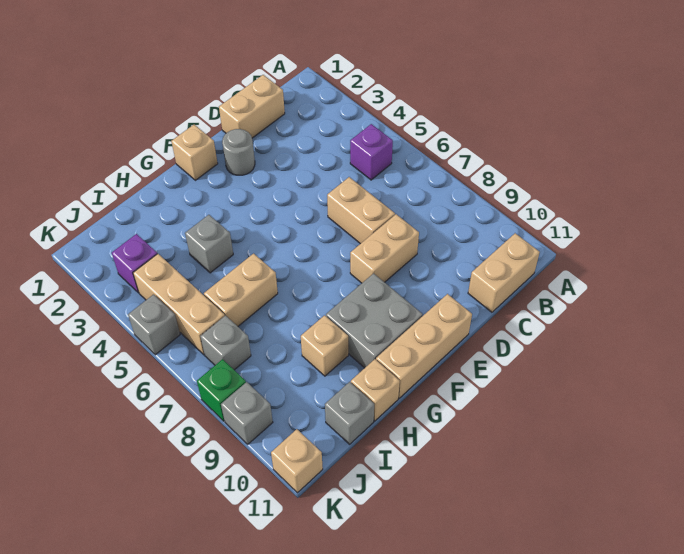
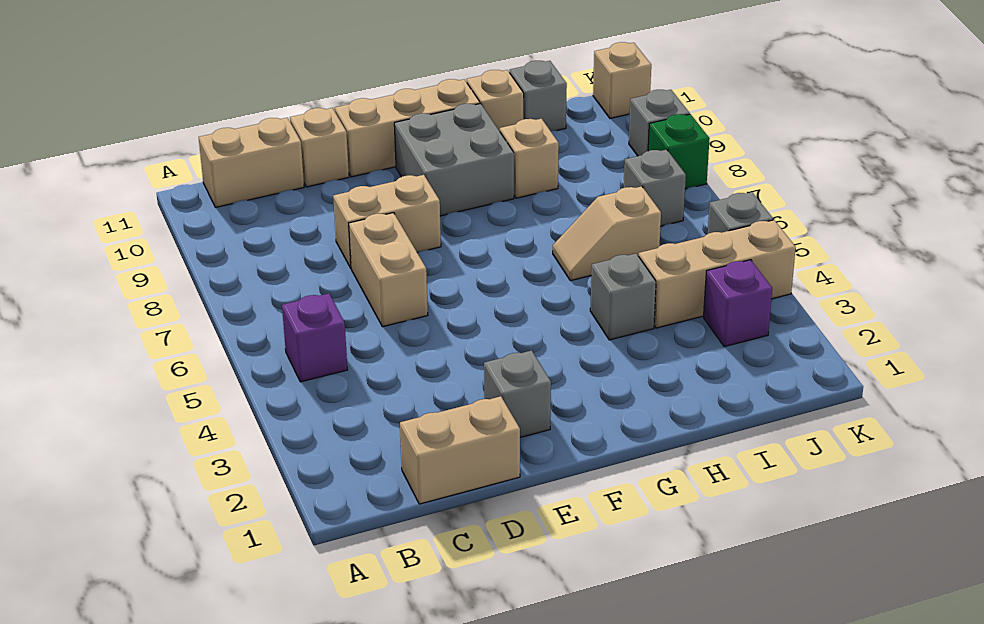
grey round brick E2 level 1 -> grey brick E2 level 1
tan brick F1 level 1 -> tan brick D11 level 1
tan brick H6:I6 level 1 -> tan slope H6:I6 level 1 top I
tan brick J4:J6 level 1 -> tan brick I4:K4 level 1

